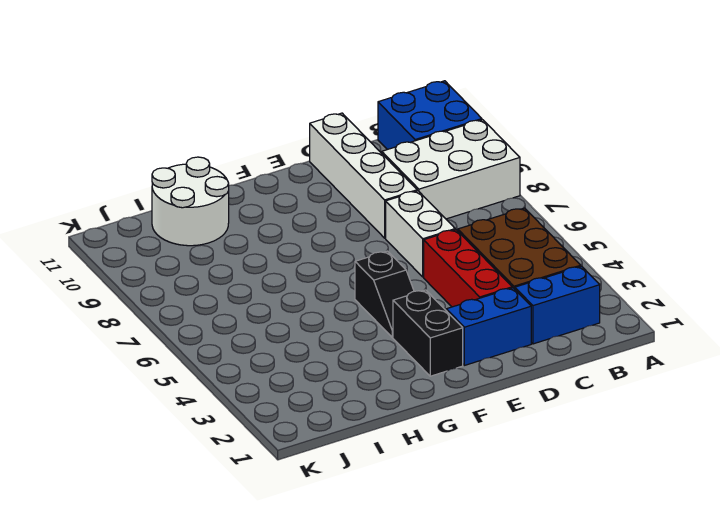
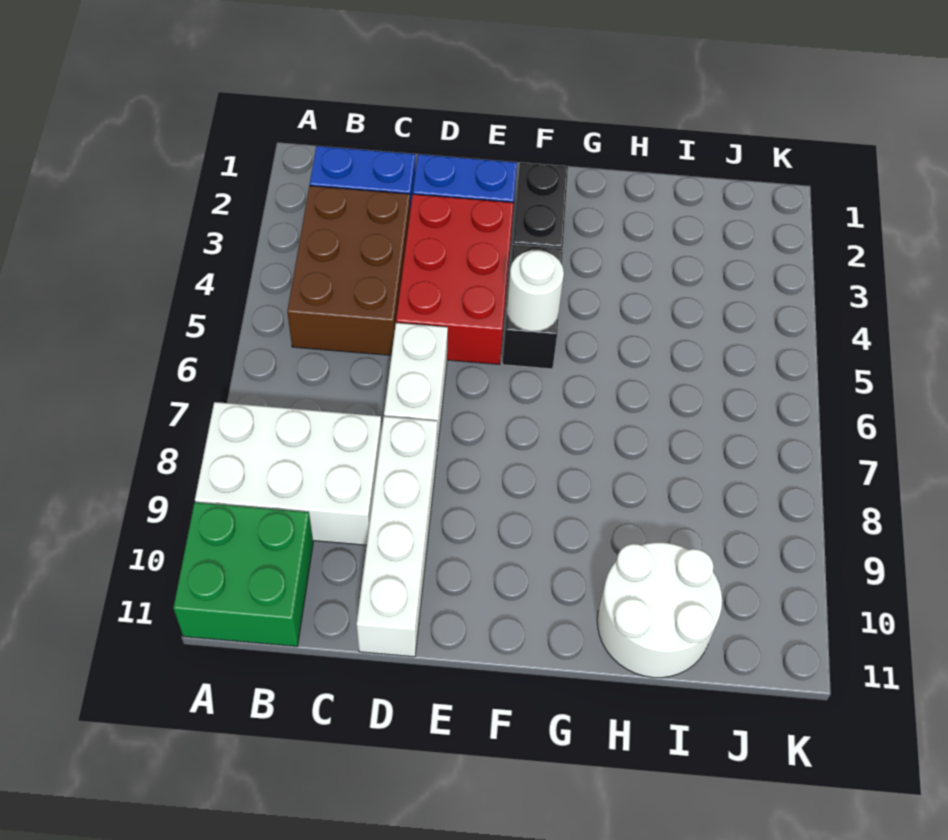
blue brick A10:B11 level 1 -> green brick A10:B11 level 1
red brick D3:D5 level 1 -> red brick D3:E5 level 1
black slope F4:F5 level 1 top 5 -> black brick F4:F5 level 1
none -> white round brick F5 level 2

